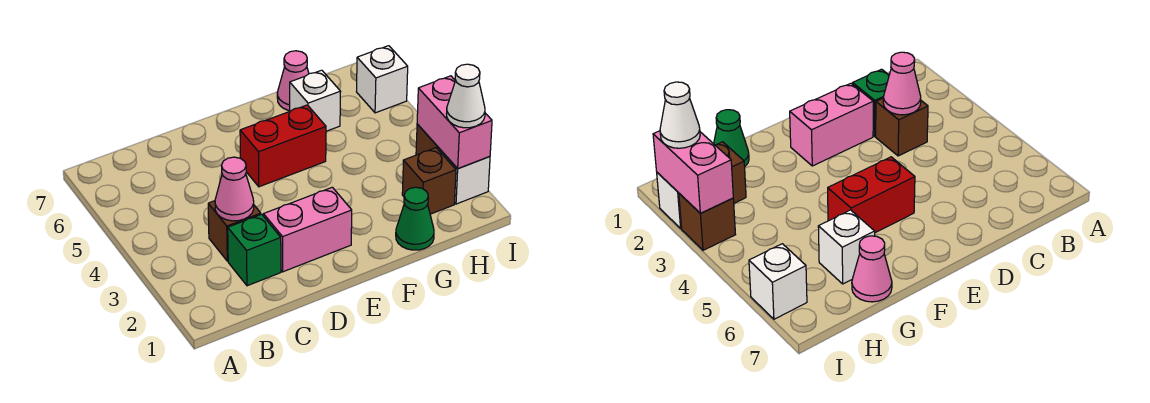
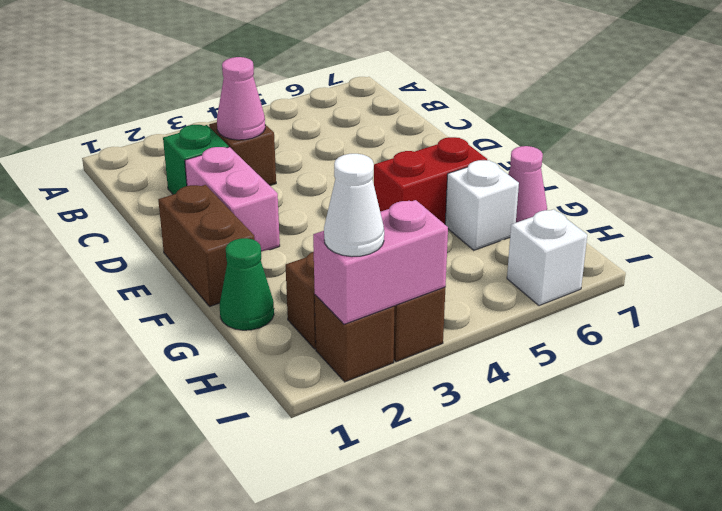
none -> brown brick E1:F1 level 1
red brick E5:F5 level 1 -> red brick F5:F6 level 1
white brick I2 level 1 -> brown brick I2 level 1

